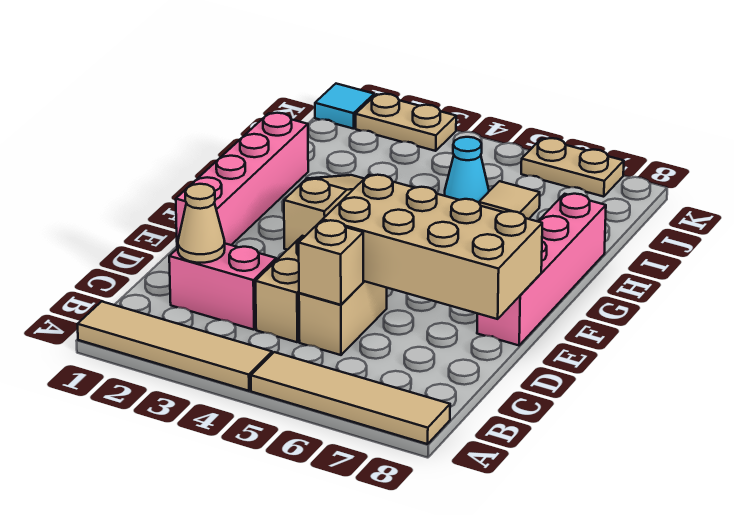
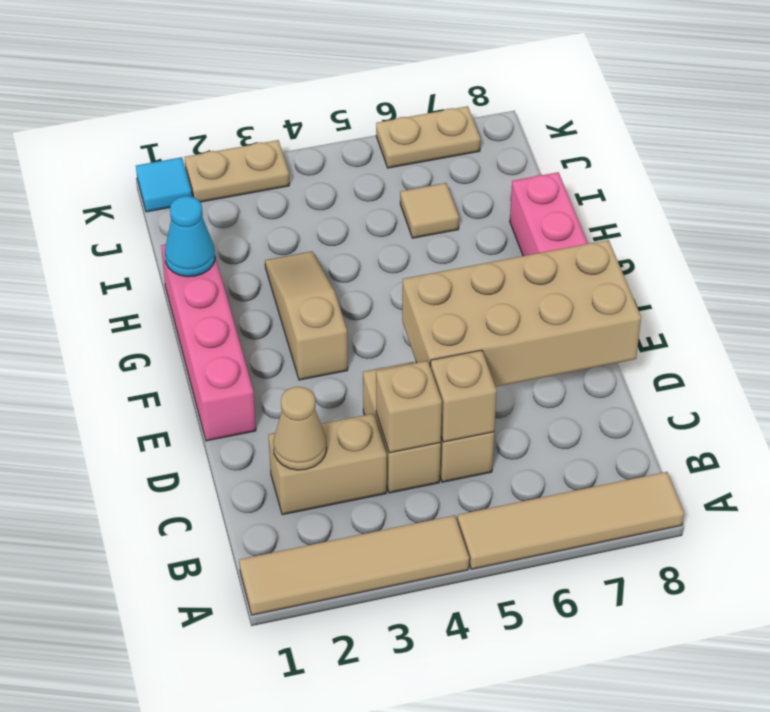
pink brick C2:C3 level 1 -> tan brick C2:C3 level 1
none -> tan brick C4 level 2
cyan cone I5 level 1 -> cyan cone H1 level 2

